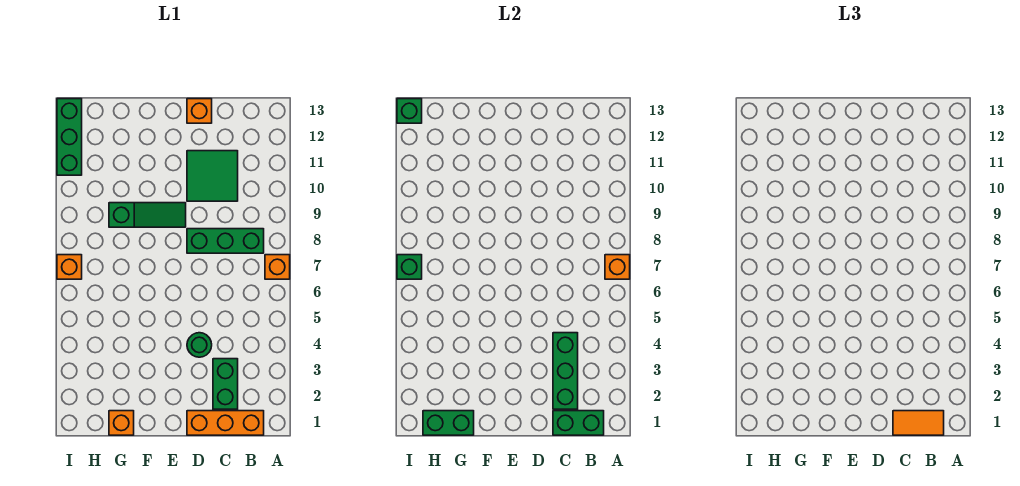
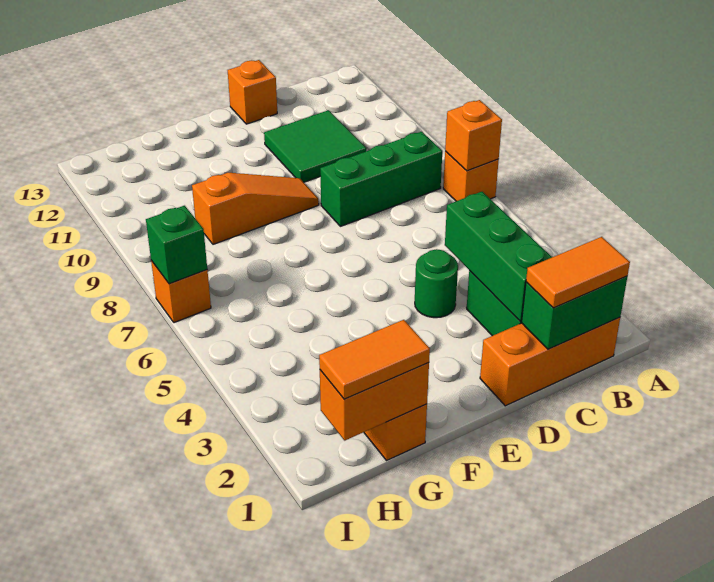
green slope E9:G9 level 1 top G -> orange slope E9:G9 level 1 top G
green brick G1:H1 level 2 -> orange brick G1:H1 level 2
none -> orange tile G1:H1 level 3
green brick I11:I13 level 1 -> none
green brick I13 level 2 -> none

